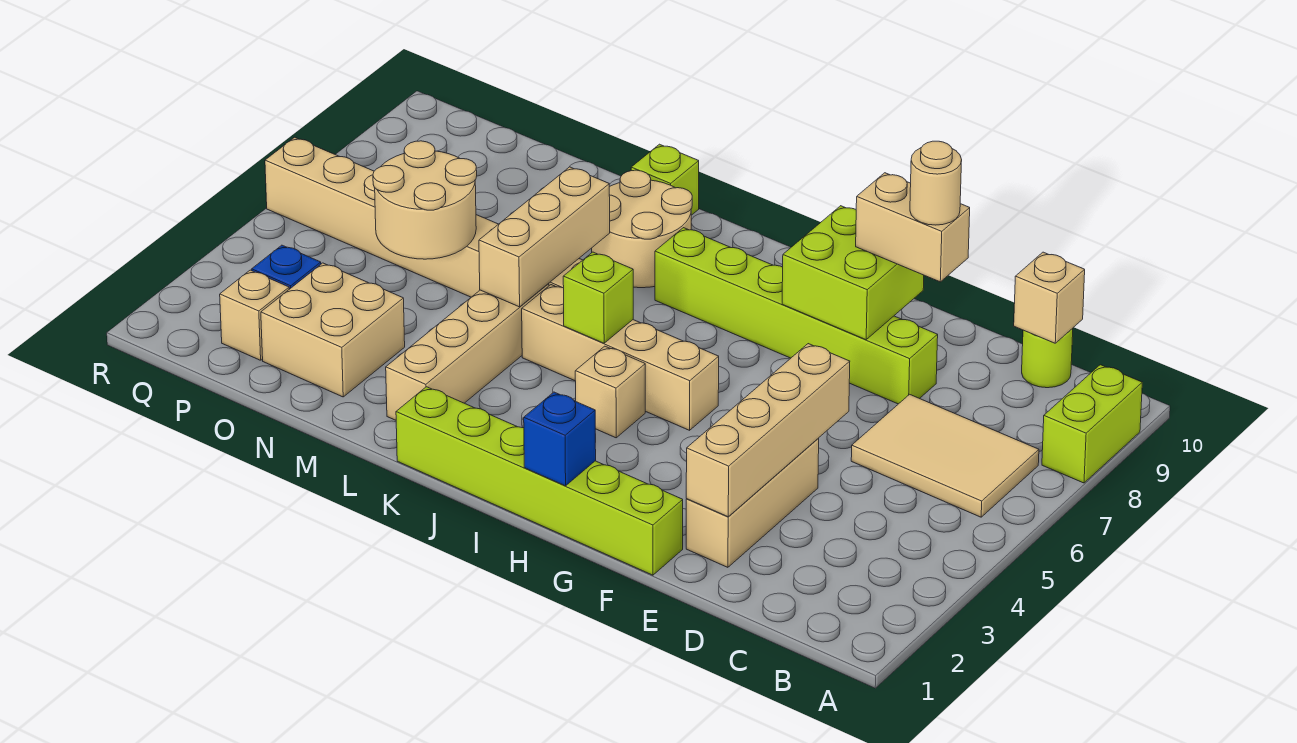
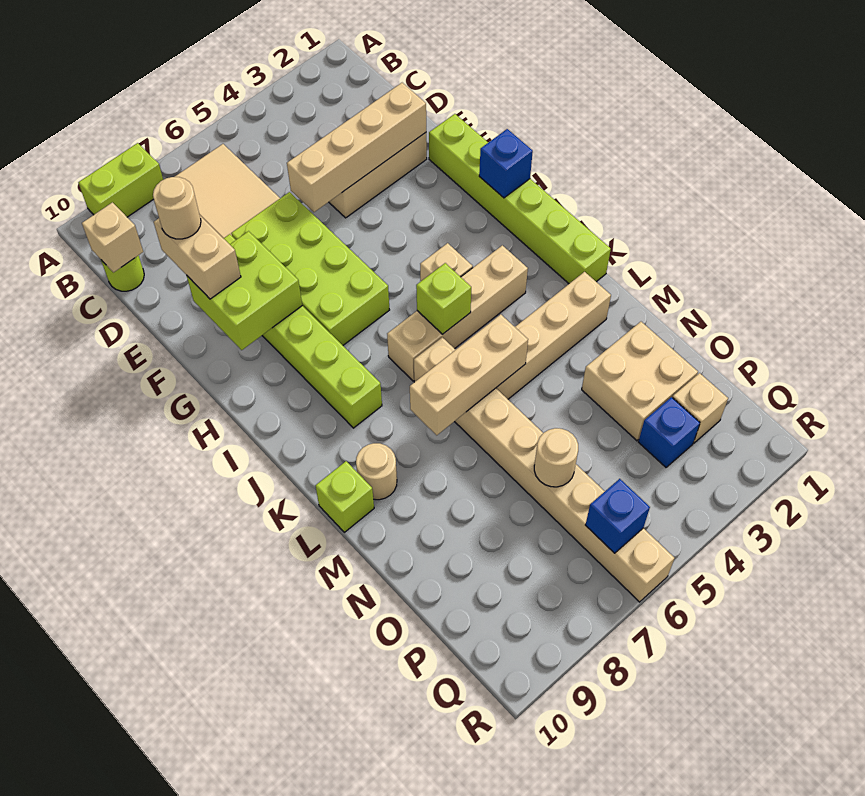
none -> lime brick E6:H7 level 1
tan brick H5:K5 level 1 -> tan brick J3:J6 level 1
tan round brick K8:L9 level 1 -> tan round brick L9 level 1
tan round brick N5:O6 level 2 -> tan round brick O6 level 2
none -> blue brick Q6 level 2

